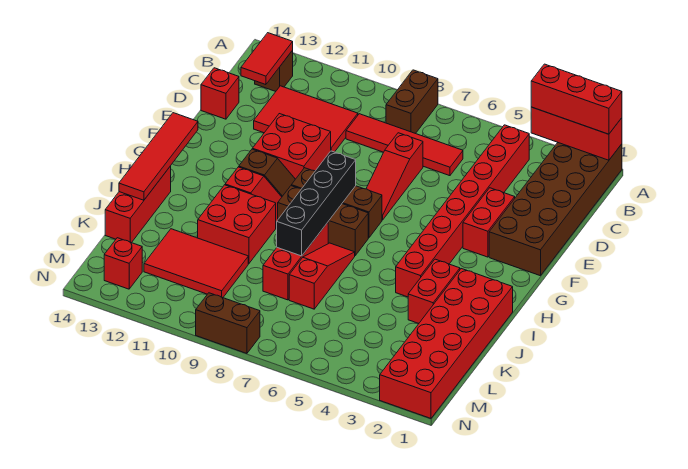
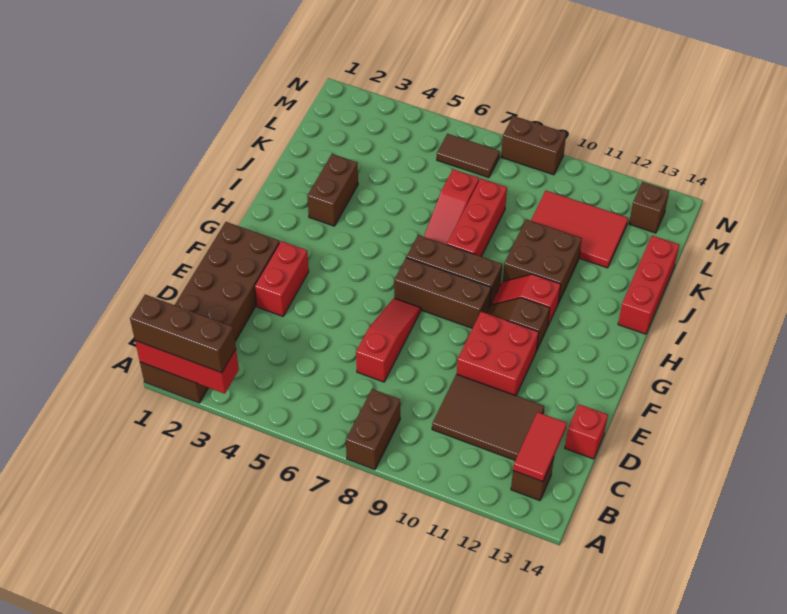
red brick A1:A3 level 3 -> brown brick A1:A3 level 3
red brick B4:I4 level 1 -> none
red tile C6:C9 level 1 -> none
red tile C10:D12 level 1 -> brown tile C10:D12 level 1
black brick G8:J8 level 2 -> none
red tile G14:J14 level 2 -> none
red brick I1:N2 level 1 -> none
red brick I3:J3 level 1 -> brown brick I3:J3 level 1
red brick I10:J11 level 1 -> brown brick I10:J11 level 1
none -> brown tile M6:M7 level 1
red brick M13 level 1 -> brown brick M13 level 1

